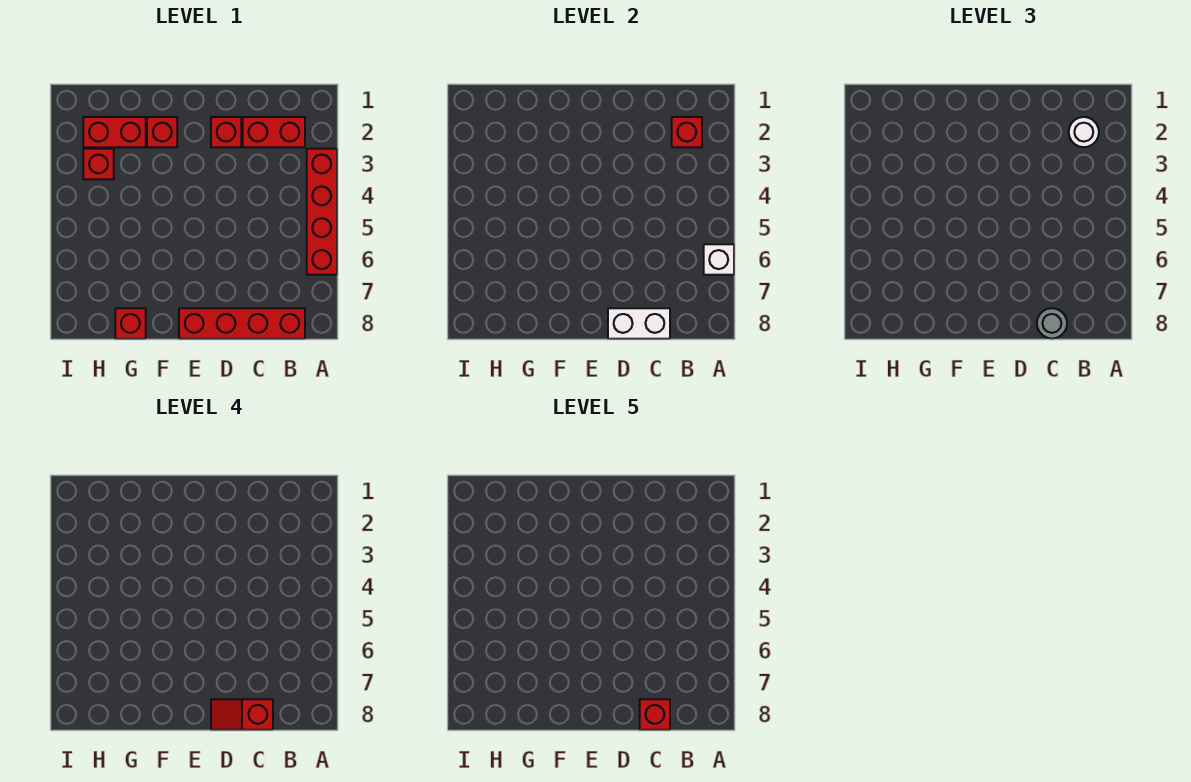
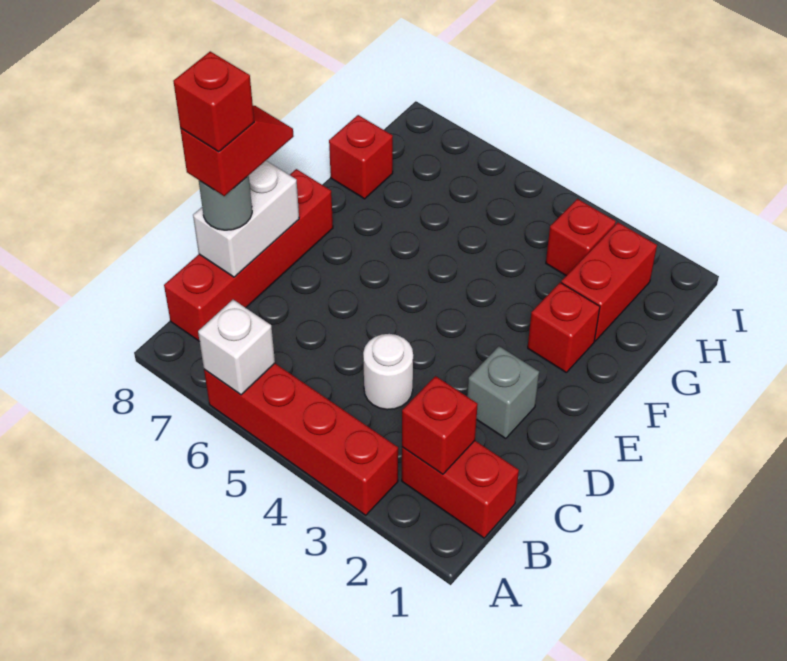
red brick B2:C2 level 1 -> red brick B1:B2 level 1
white round brick B2 level 3 -> white round brick C4 level 1
red brick D2 level 1 -> grey brick D2 level 1

